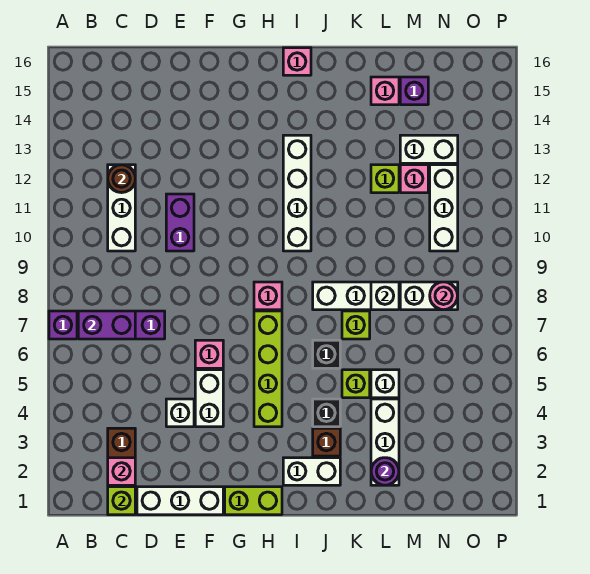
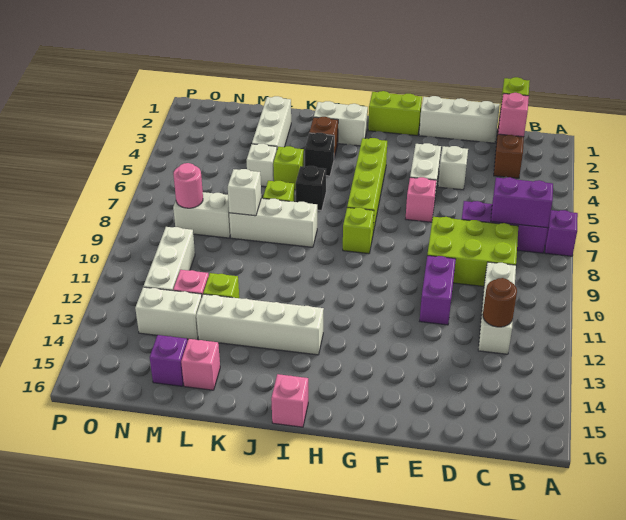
none -> lime brick C8:E9 level 1
pink brick H8 level 1 -> lime brick H8 level 1
white brick I10:I13 level 1 -> white brick I13:L13 level 1
purple round brick L2 level 2 -> none

